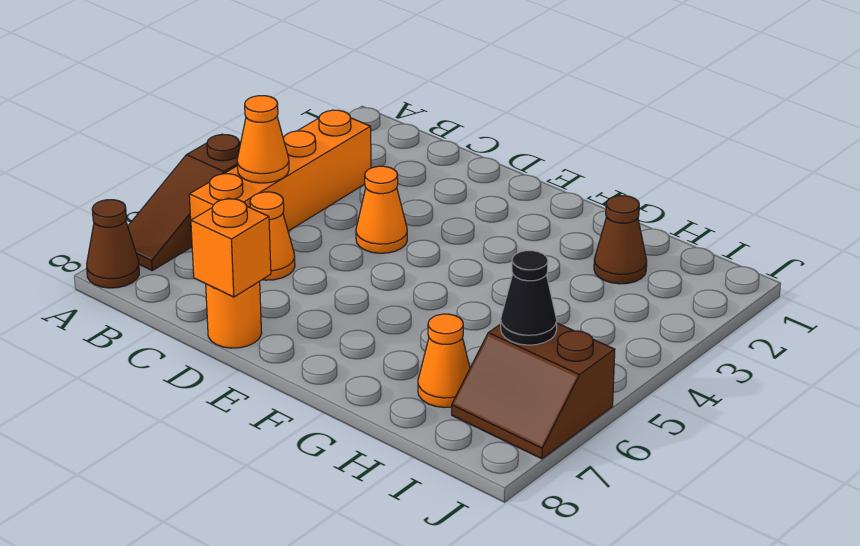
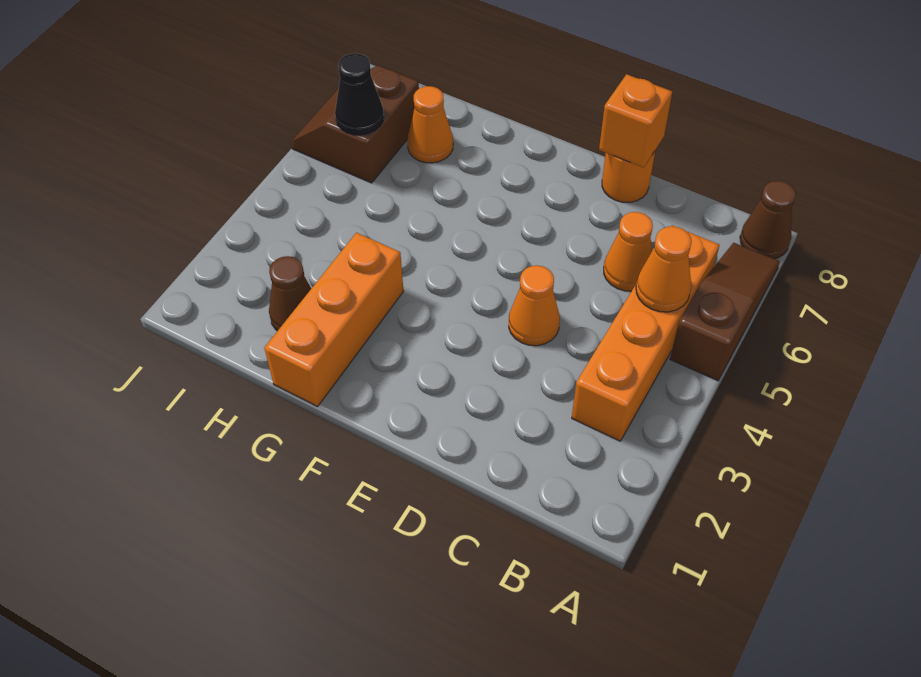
none -> orange brick G1:G3 level 1
brown slope I6:J7 level 1 top 6 -> brown slope I6:J7 level 1 top I

